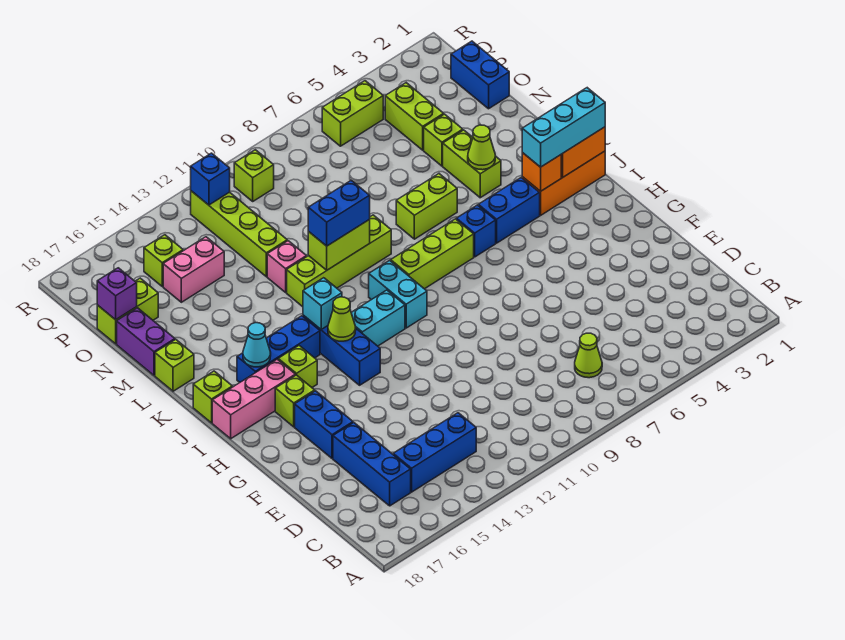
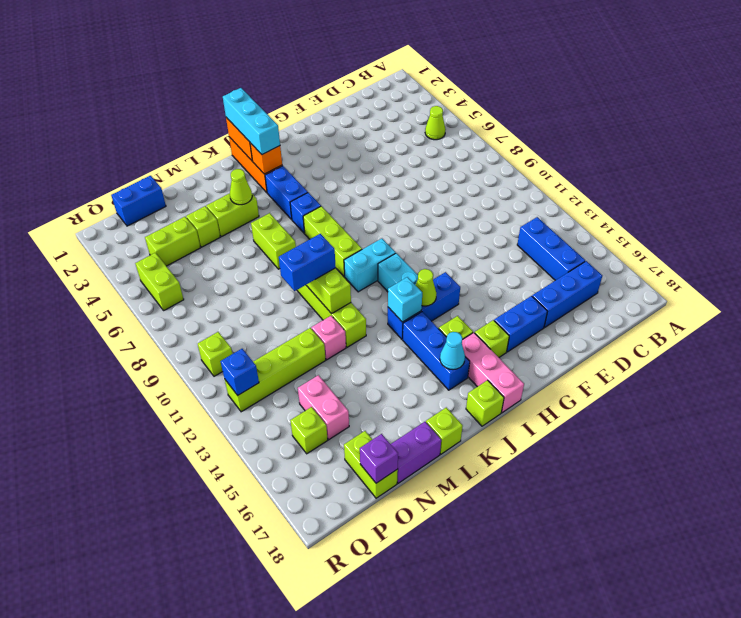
lime cone C7 level 1 -> lime cone B5 level 1
blue brick L10:L11 level 3 -> blue brick L10:M10 level 3

